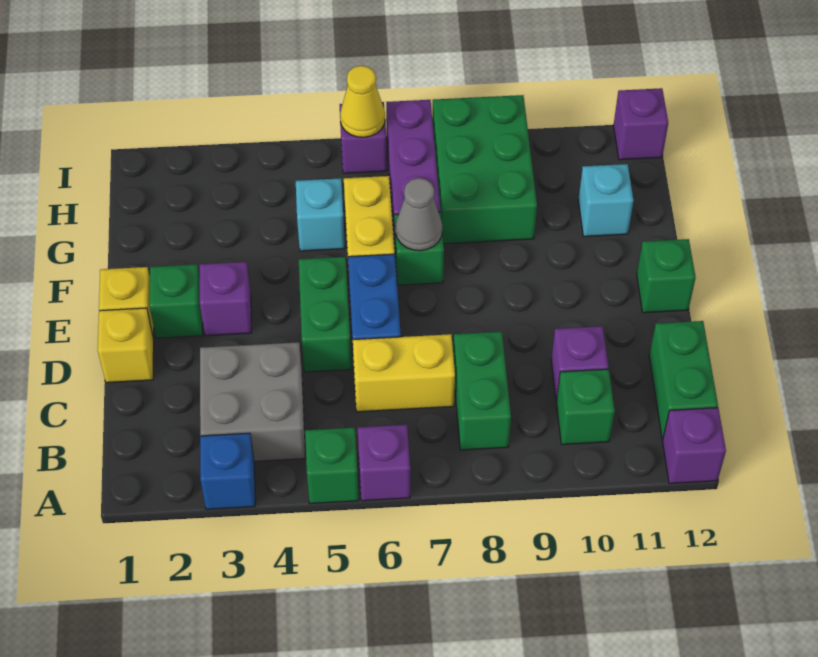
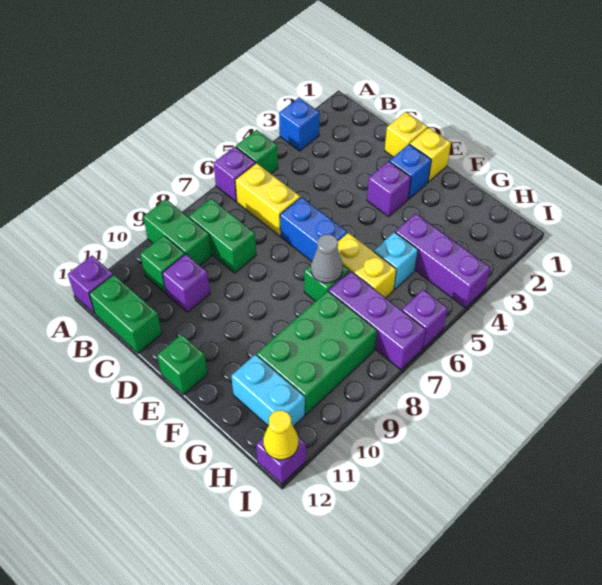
grey brick B3:C4 level 1 -> none
yellow brick C6:C7 level 1 -> yellow brick B6:C6 level 1
green brick D5:E5 level 1 -> green brick A9:B9 level 1
green brick E2 level 1 -> blue brick E2 level 1
none -> purple brick G4:I4 level 1
green brick G8:I9 level 1 -> green brick G8:H10 level 1
cyan brick G11 level 1 -> cyan brick G11:H11 level 1
yellow cone I6 level 2 -> yellow cone I12 level 2

